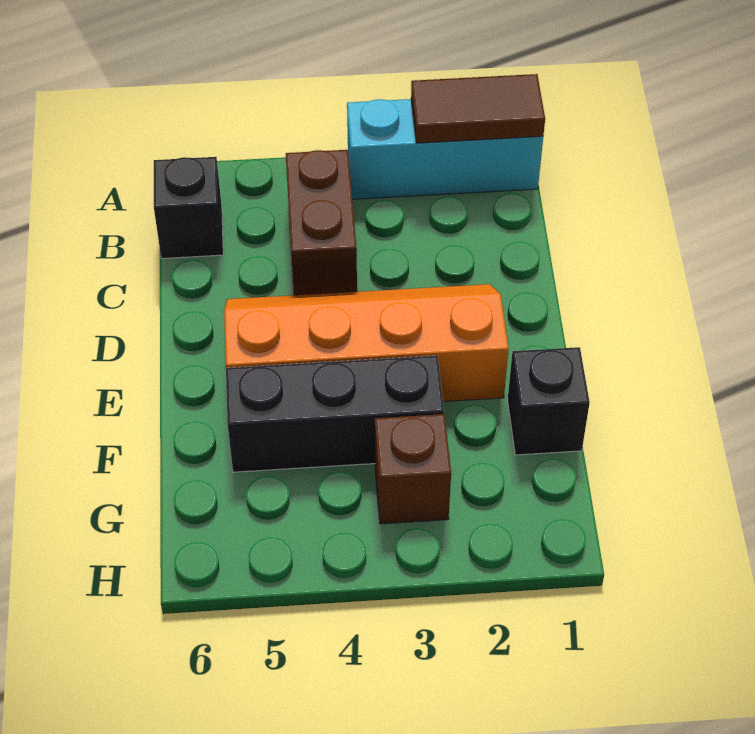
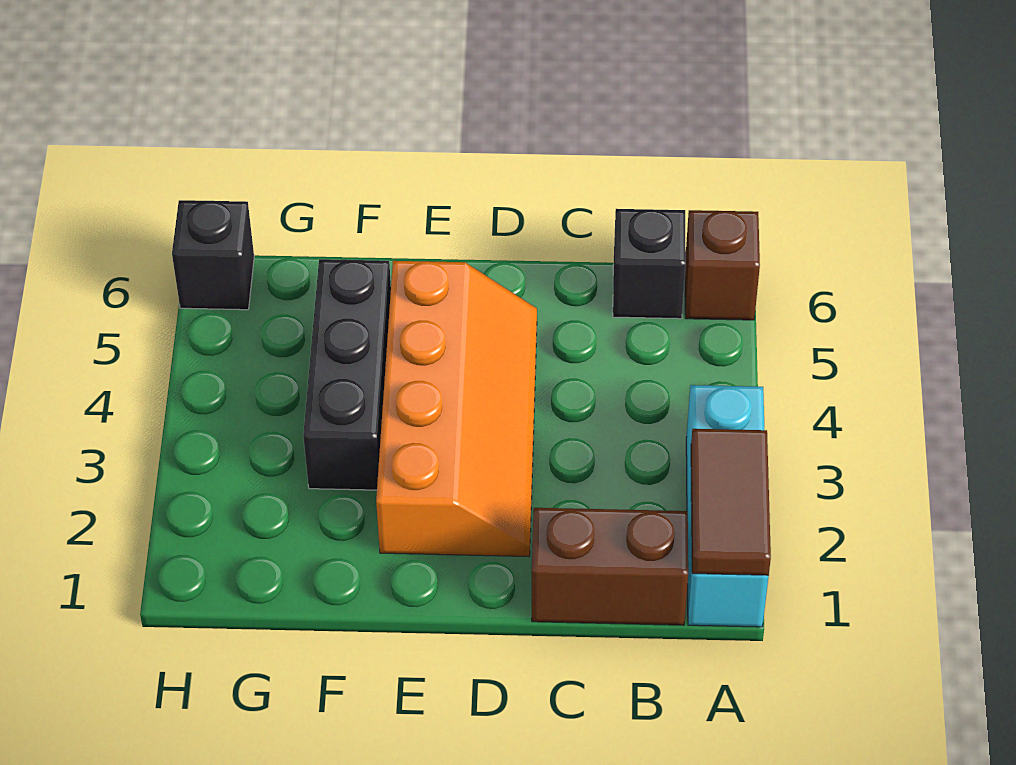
brown brick B4:C4 level 1 -> brown brick B1:C1 level 1
black brick F1 level 1 -> black brick H6 level 1
brown brick G3 level 1 -> brown brick A6 level 1

